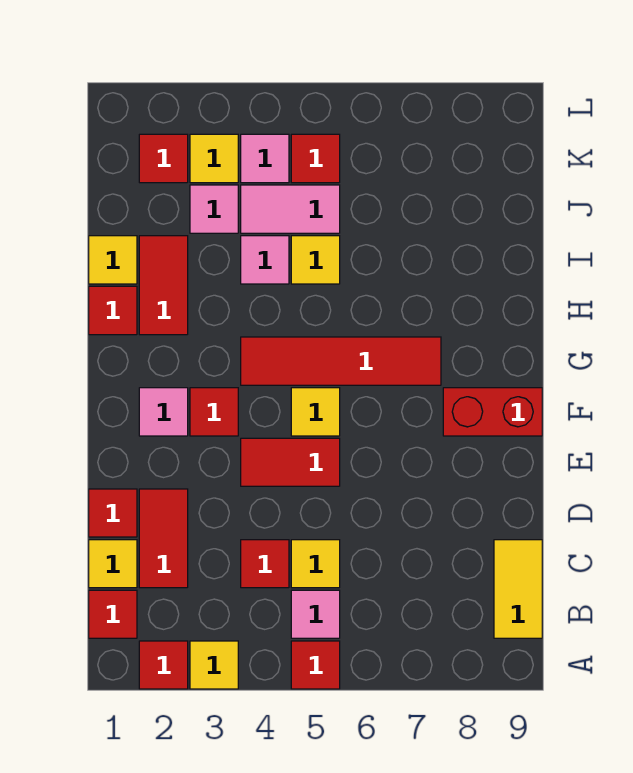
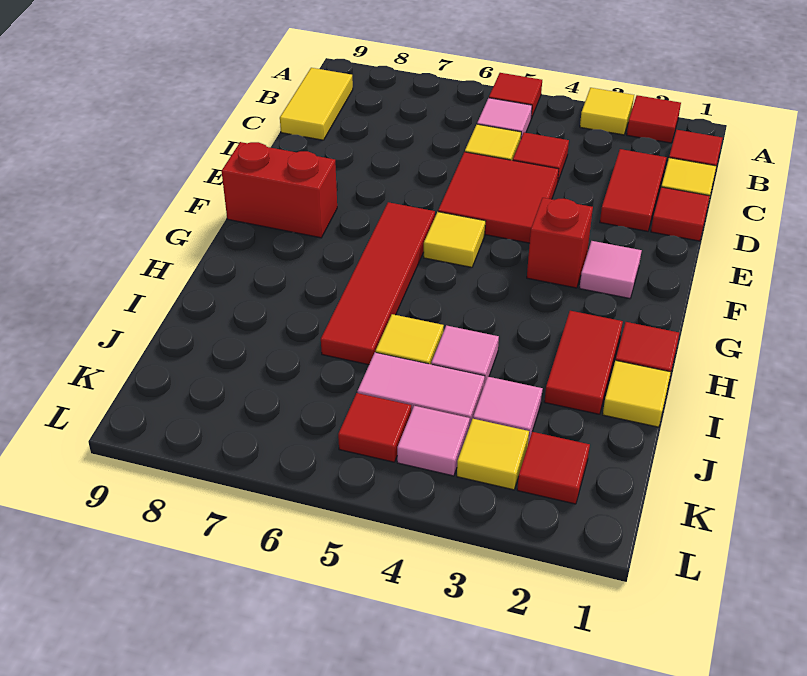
red tile E4:E5 level 1 -> red tile D4:E5 level 1
red tile F3 level 1 -> red brick F3 level 1
red tile G4:G7 level 1 -> red tile F6:I6 level 1

